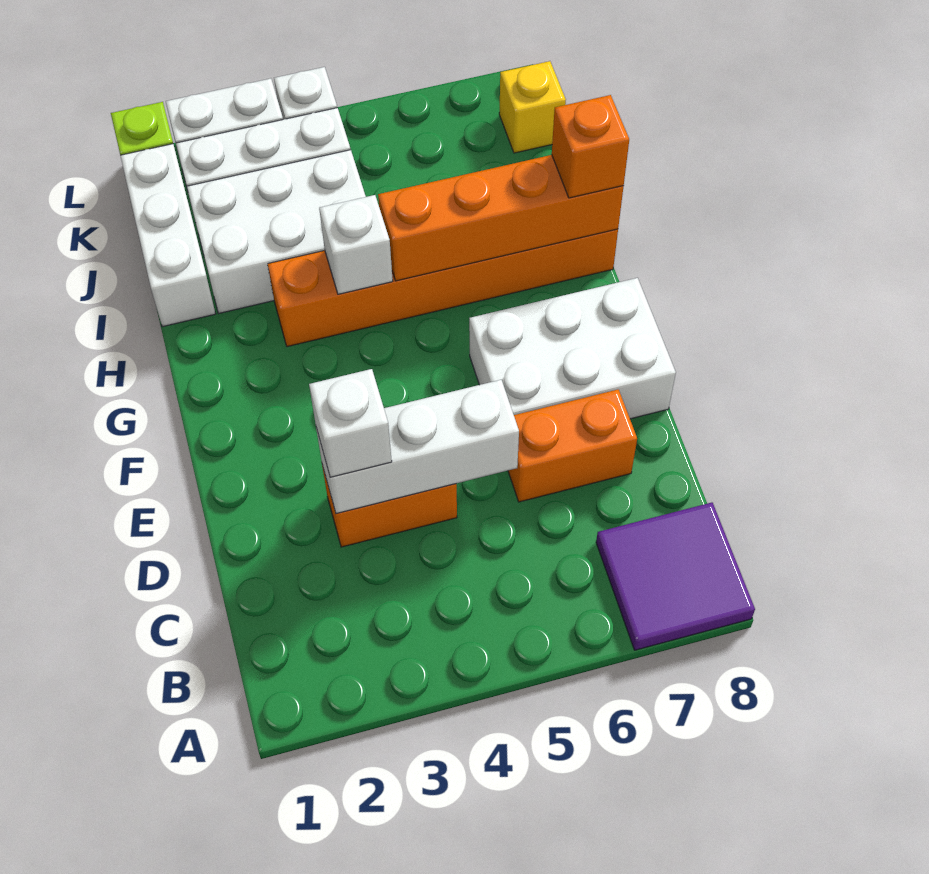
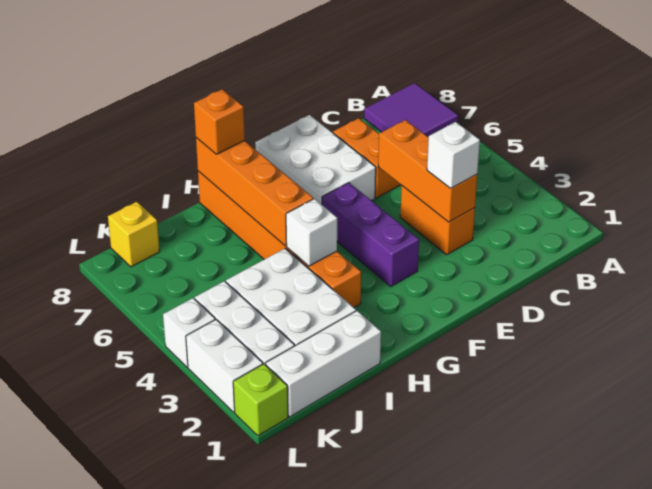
white brick D3:D5 level 2 -> orange brick D3:D5 level 2
none -> purple brick F3:F5 level 1

